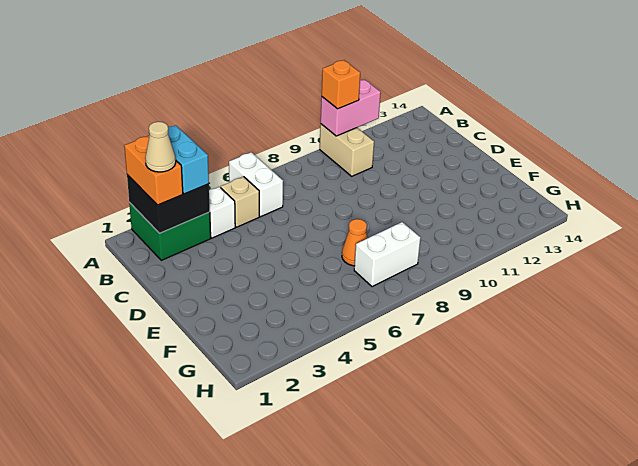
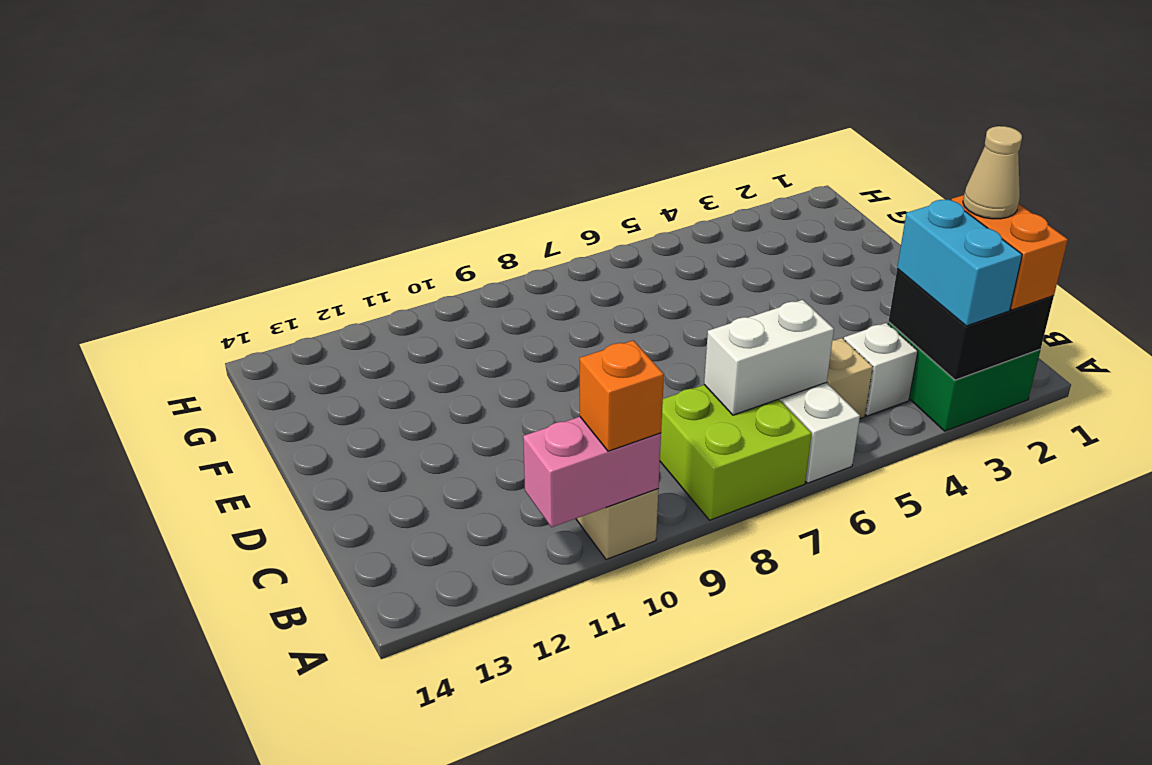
none -> lime brick A7:B8 level 1
orange cone F7 level 1 -> none
white brick G7:G8 level 1 -> white brick B6:B7 level 2

